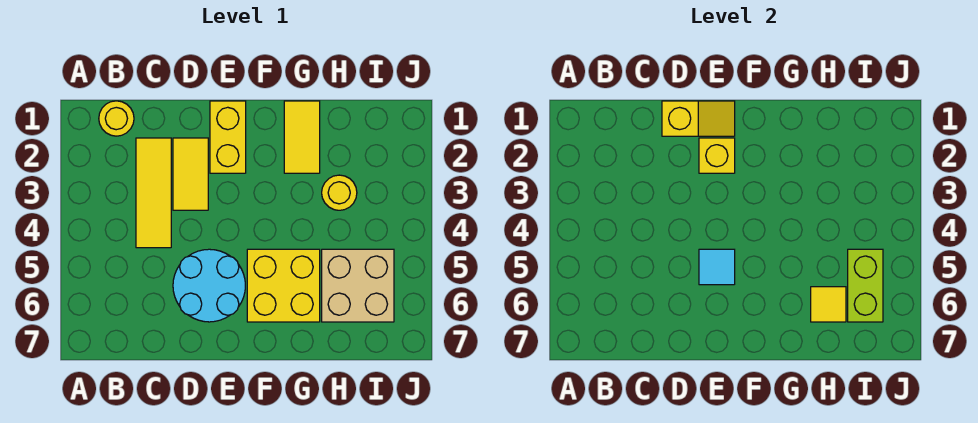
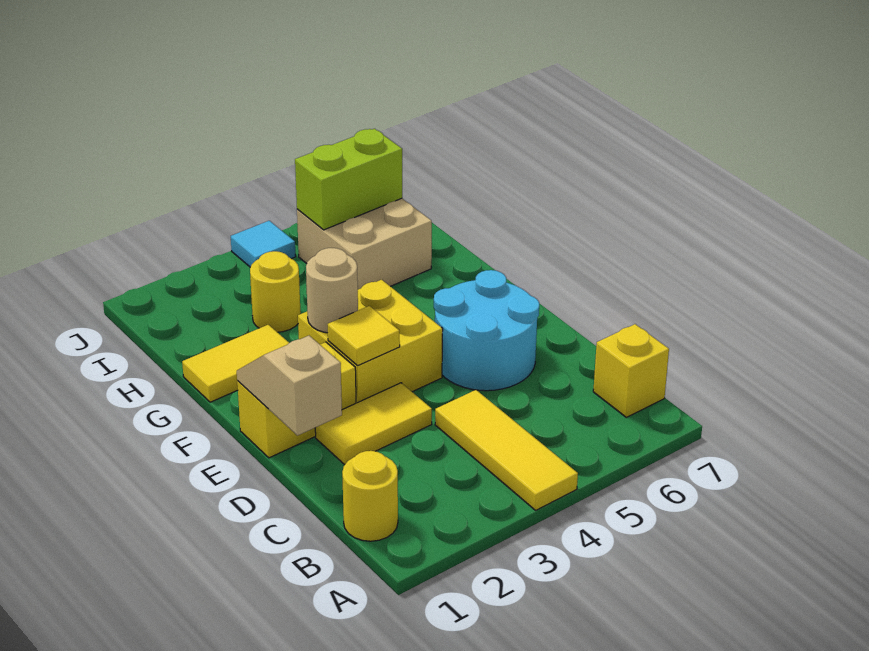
yellow tile C2:C4 level 1 -> yellow tile A4:C4 level 1
yellow slope D1:E1 level 2 top D -> tan slope D1:E1 level 2 top D
yellow brick E2 level 2 -> yellow brick B7 level 1
cyan tile E5 level 2 -> cyan tile J4 level 1
none -> tan round brick F3 level 2
yellow brick F5:G6 level 1 -> yellow brick E3:F4 level 1
yellow tile H6 level 2 -> yellow tile E3 level 2

